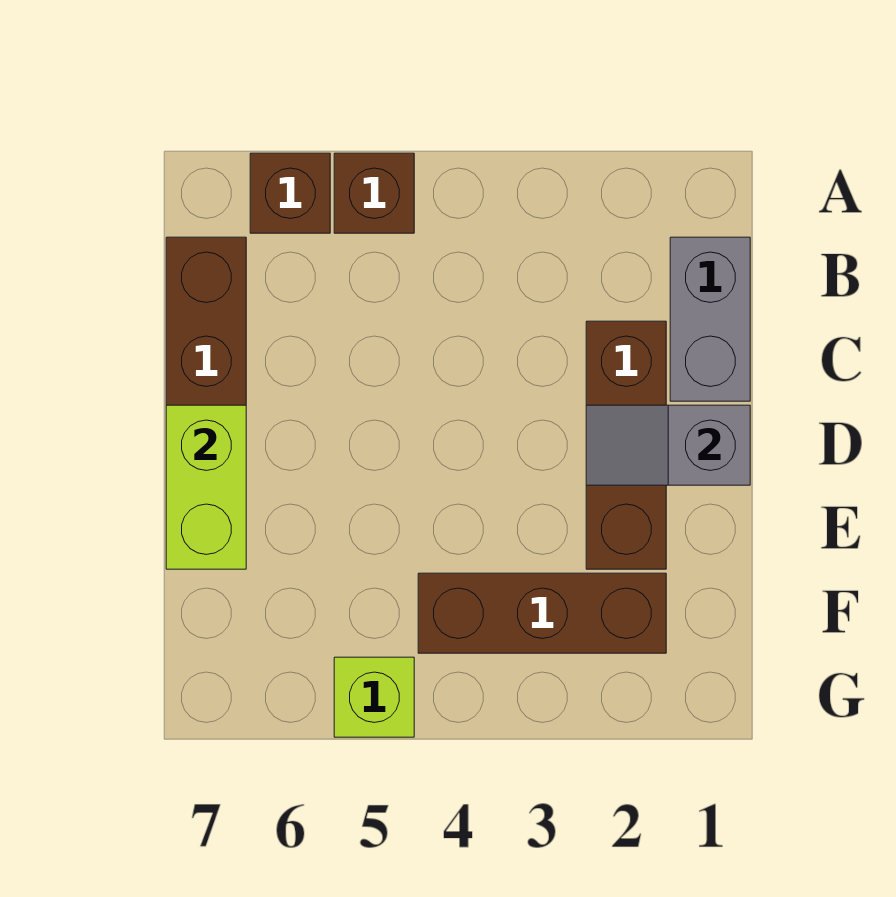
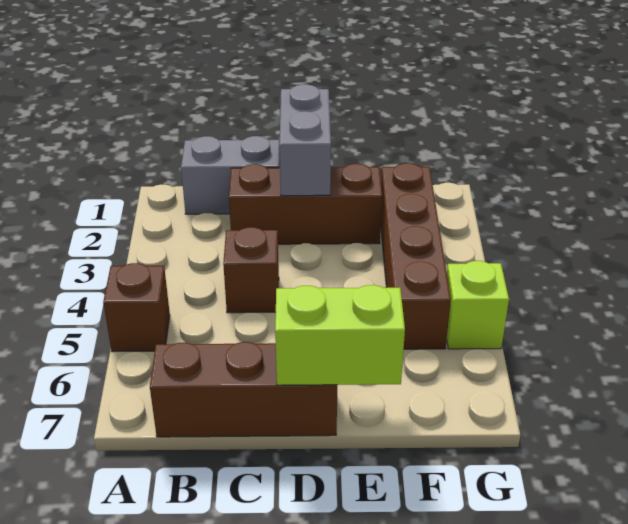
brown brick A6 level 1 -> brown brick C4 level 1
grey slope D1:D2 level 2 top 1 -> grey brick D1:D2 level 2
brown brick F2:F4 level 1 -> brown brick F2:F5 level 1

